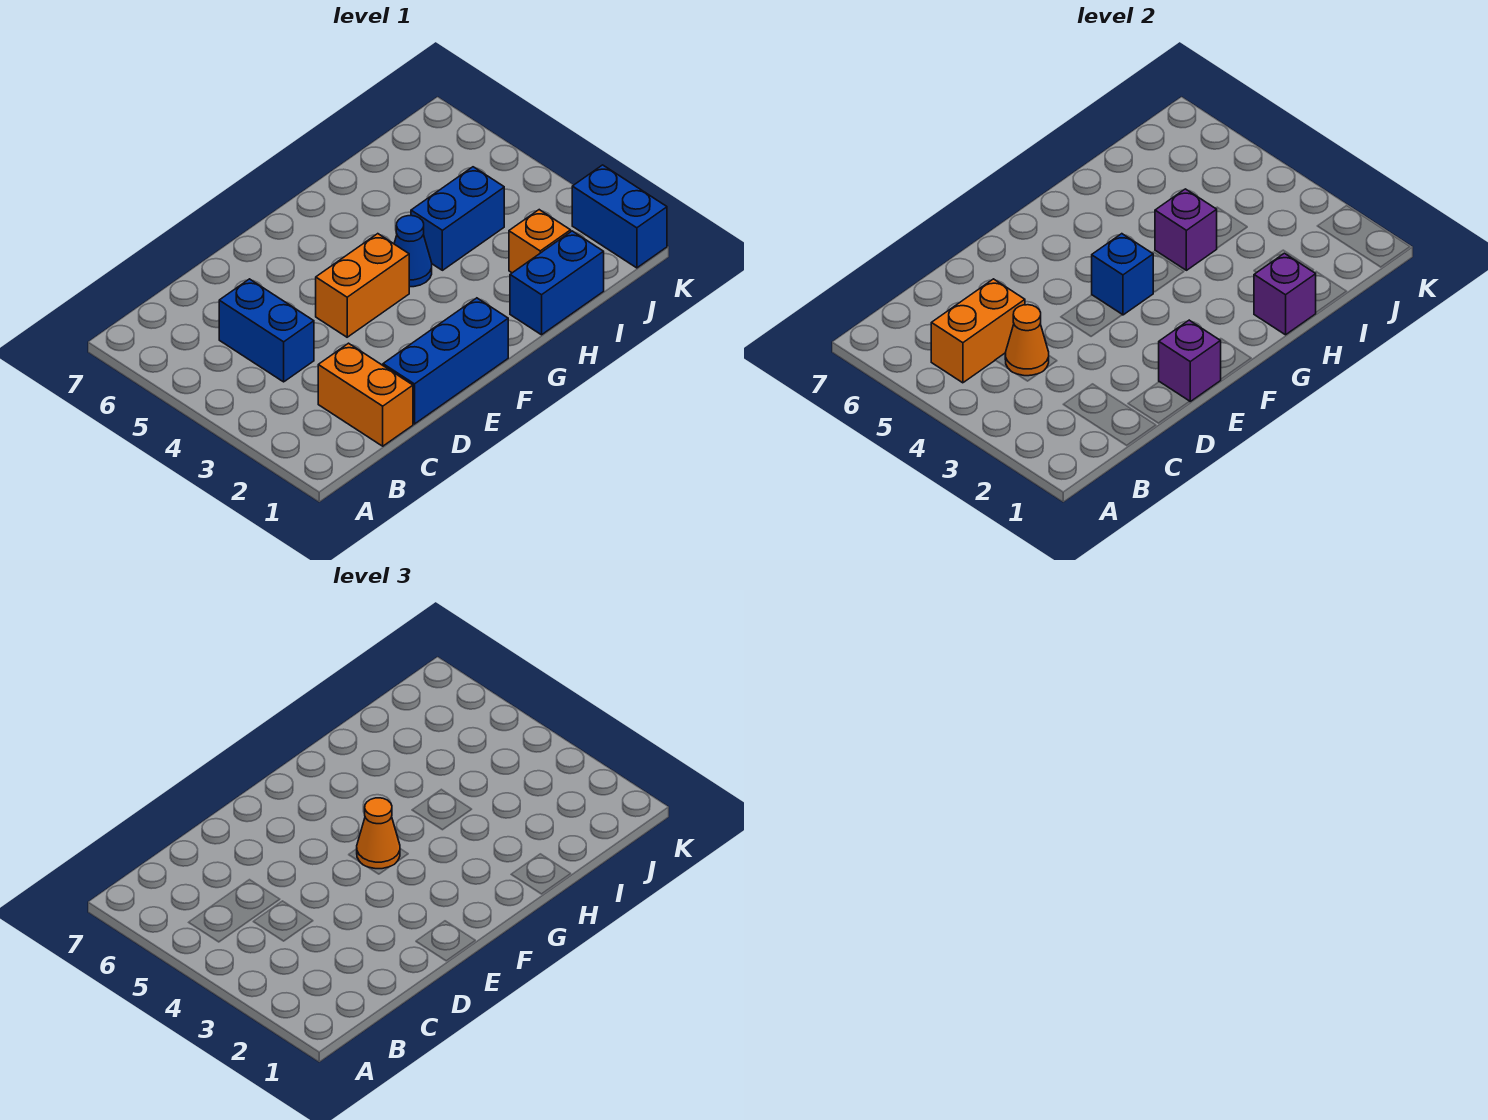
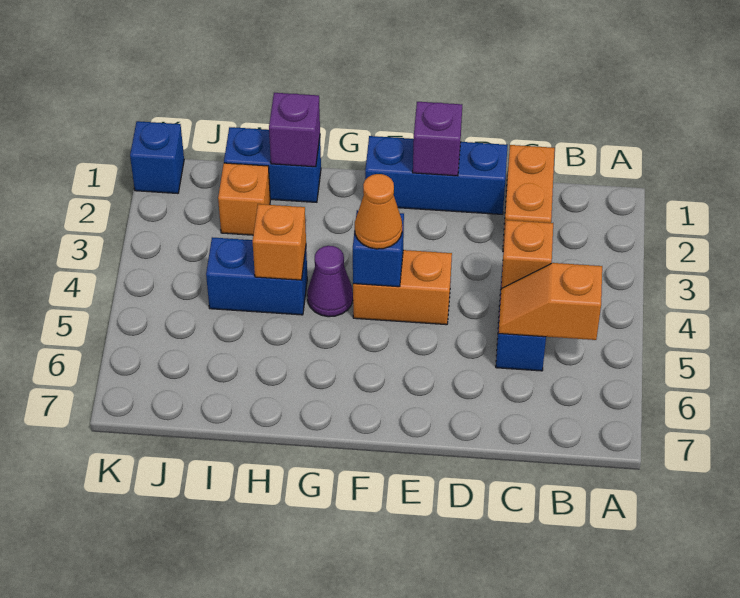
orange brick B5:C5 level 2 -> orange slope B5:C5 level 2 top B
orange cone C4 level 2 -> orange brick C4 level 2
blue cone G4 level 1 -> purple cone G4 level 1
purple brick H4 level 2 -> orange brick H4 level 2
blue brick K1:K2 level 1 -> blue brick K1 level 1

